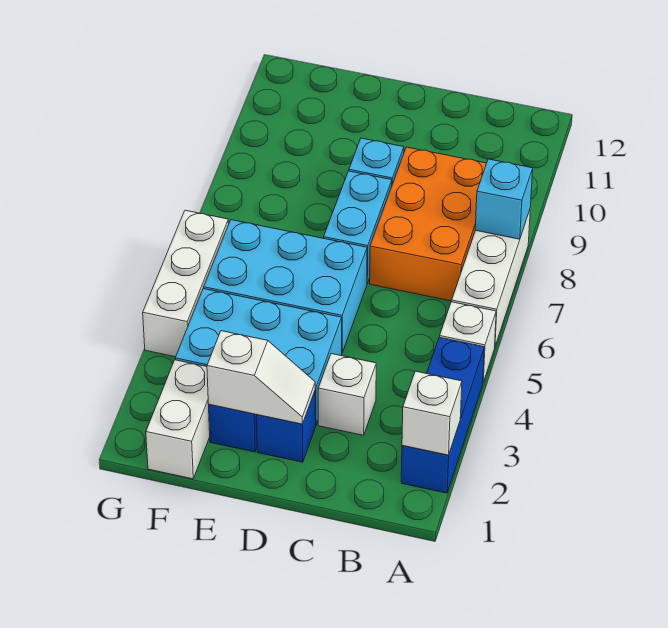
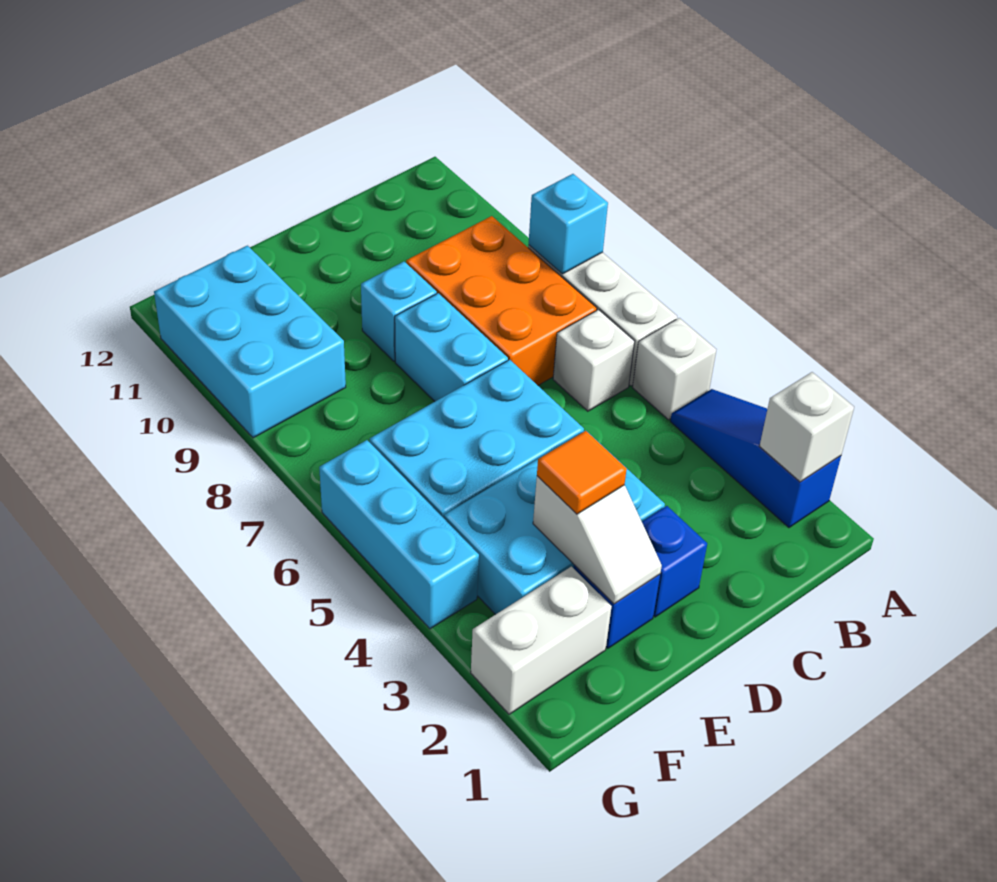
blue brick A2:A4 level 1 -> blue slope A2:A4 level 1 top 2
white brick C3 level 1 -> white brick B6 level 1
white slope D2:E2 level 2 top E -> white slope E2:E3 level 2 top 3
none -> orange tile E3 level 3
white brick F1:F2 level 1 -> white brick F2:G2 level 1
none -> cyan brick F9:G11 level 1
white brick G4:G6 level 1 -> cyan brick G4:G6 level 1

